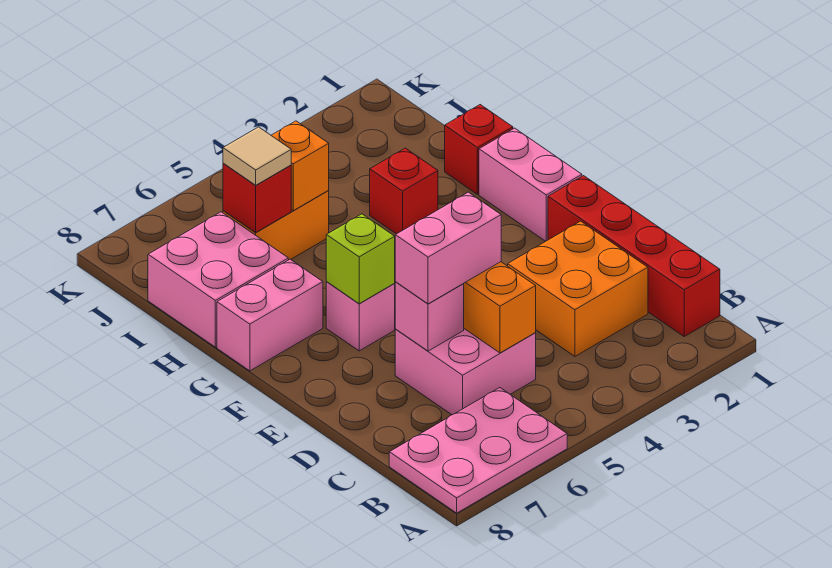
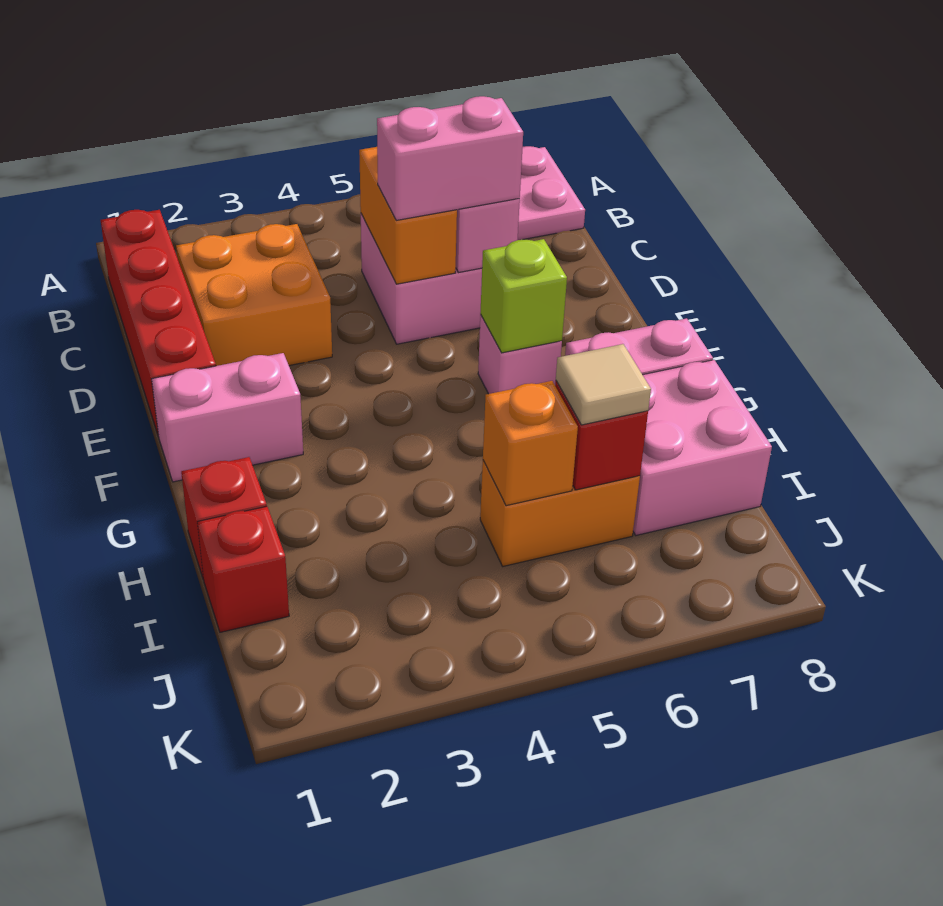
pink brick F1:G1 level 1 -> pink brick F1:F2 level 1
red brick H3 level 1 -> red brick I1 level 1

